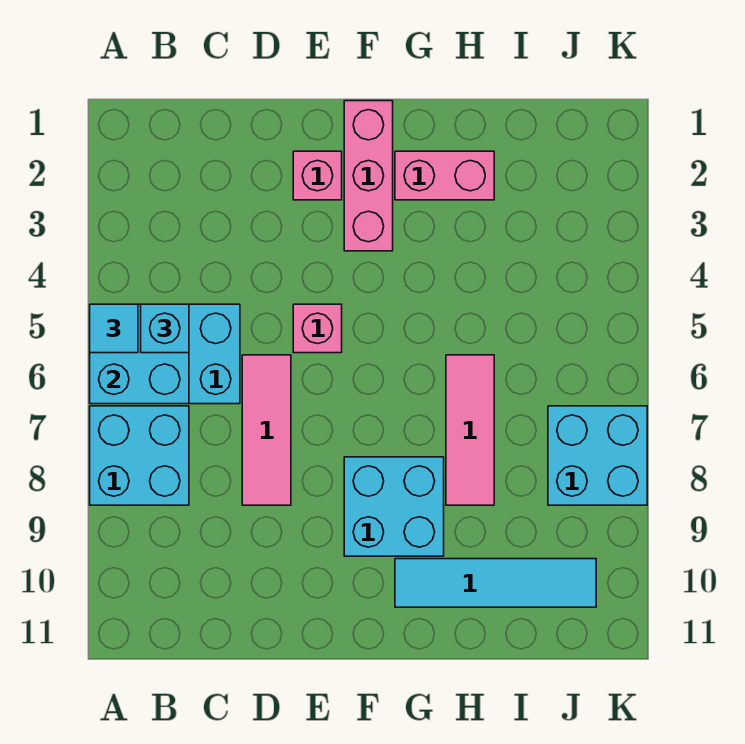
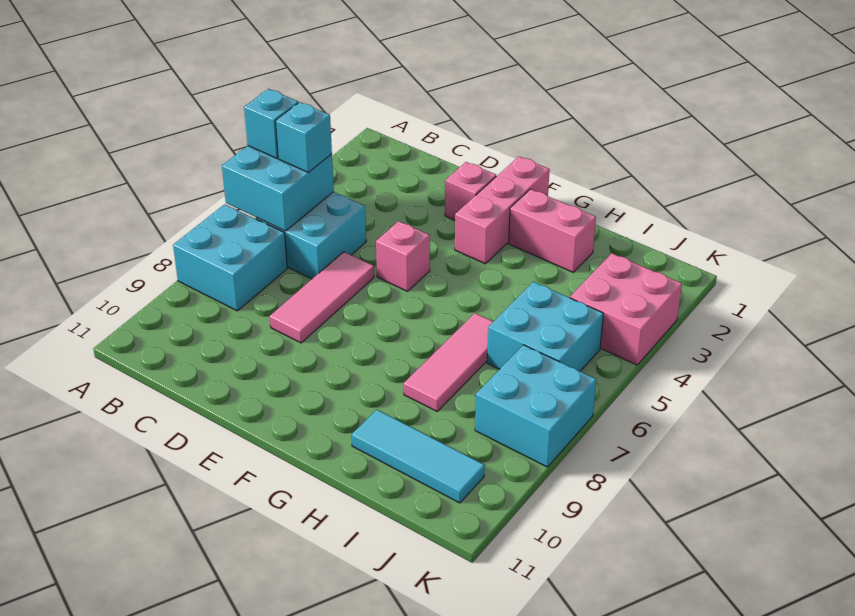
cyan tile A5 level 3 -> cyan brick A5 level 3
cyan brick F8:G9 level 1 -> cyan brick I5:J6 level 1
cyan tile G10:J10 level 1 -> cyan tile H10:J10 level 1
none -> pink brick J3:K4 level 1

